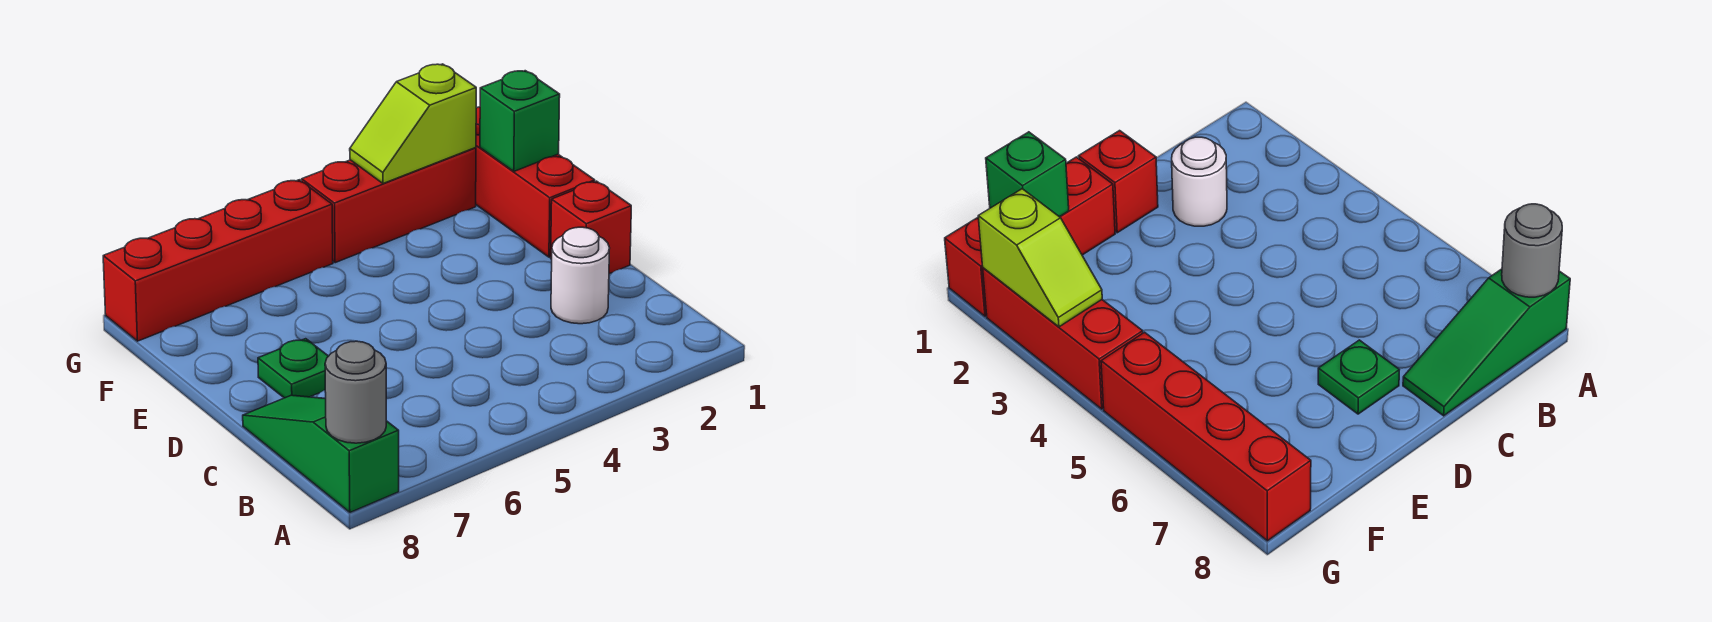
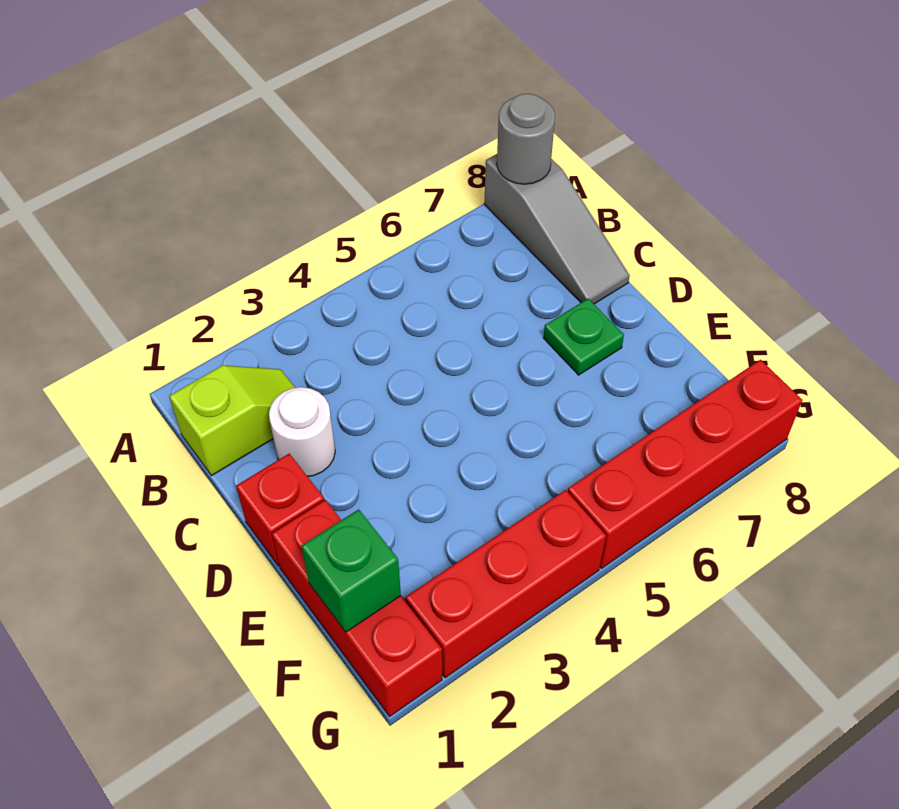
green slope A8:C8 level 1 top A -> grey slope A8:C8 level 1 top A
lime slope G2:G3 level 2 top 2 -> lime slope B1:B2 level 1 top 1

